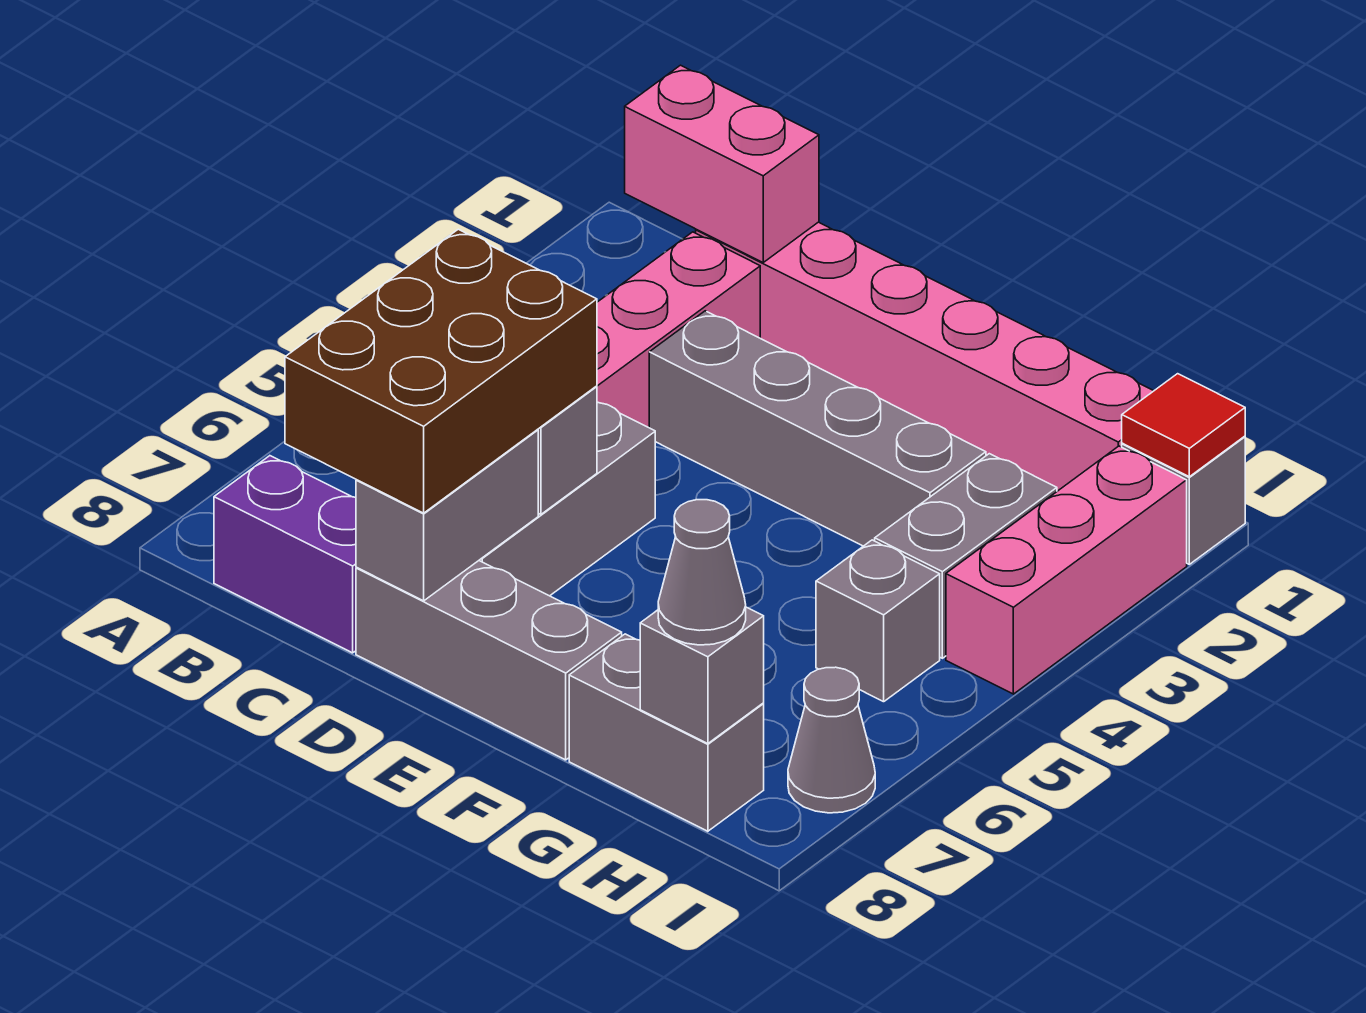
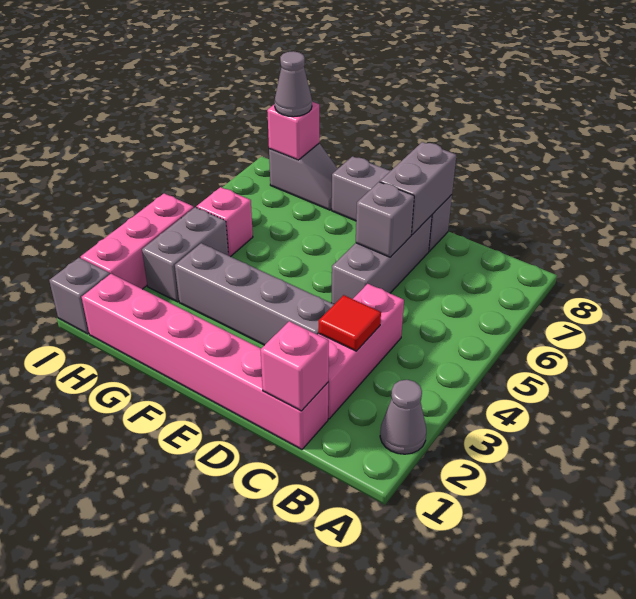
pink brick B1:C1 level 2 -> pink brick C1 level 2
purple brick B8:C8 level 1 -> none
brown brick C6:D8 level 3 -> none
grey brick G8:H8 level 1 -> grey slope G8:H8 level 1 top H
grey brick H5 level 1 -> pink brick H5 level 1
grey brick H8 level 2 -> pink brick H8 level 2
red tile I1 level 2 -> red tile C3 level 2
grey cone I7 level 1 -> grey cone A2 level 1

